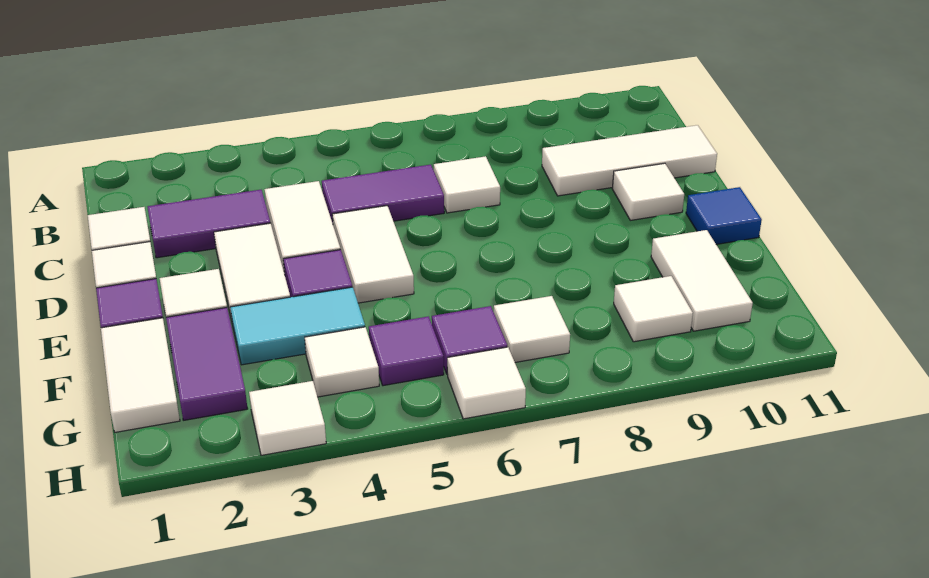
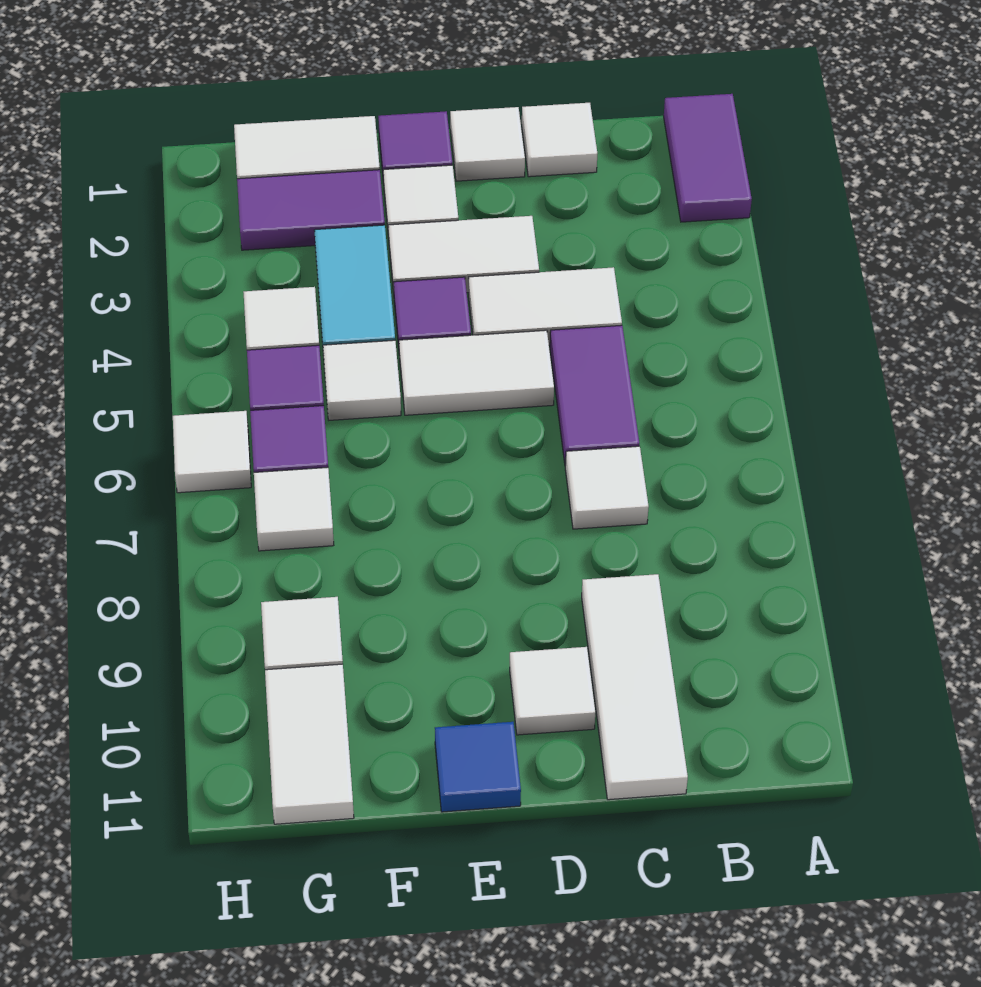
purple tile C2:C3 level 1 -> purple tile A1:A2 level 1
white tile F10:G10 level 1 -> white tile G10:G11 level 1
white tile H3 level 1 -> white tile F5 level 1

